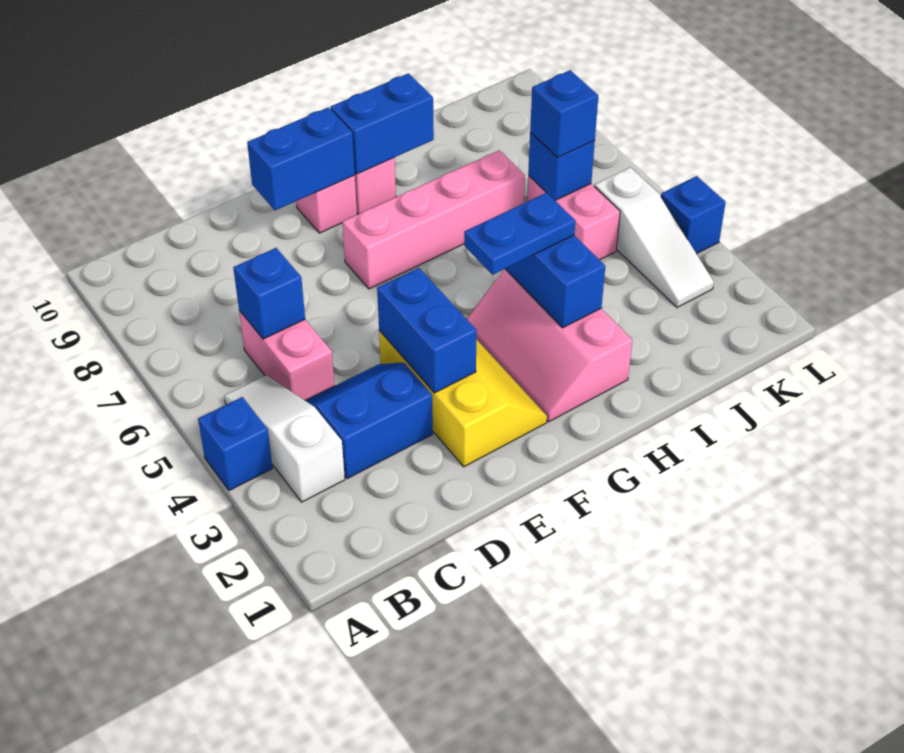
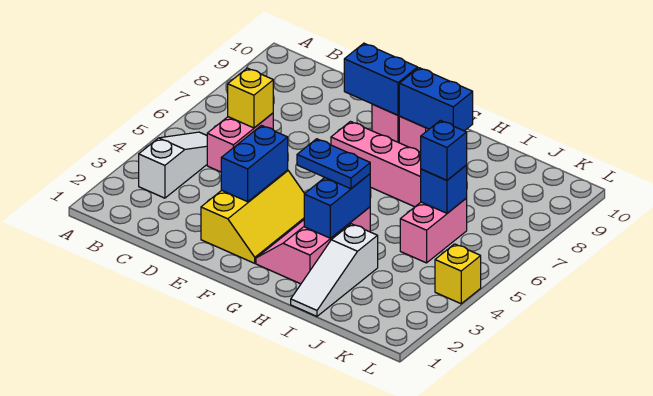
blue brick A4 level 1 -> none
blue slope C3:D4 level 1 top 3 -> none
blue brick C6 level 2 -> yellow brick C6 level 2
white slope K3:K5 level 1 top 5 -> white slope I1:I3 level 1 top 3
blue brick L4 level 1 -> yellow brick L4 level 1

